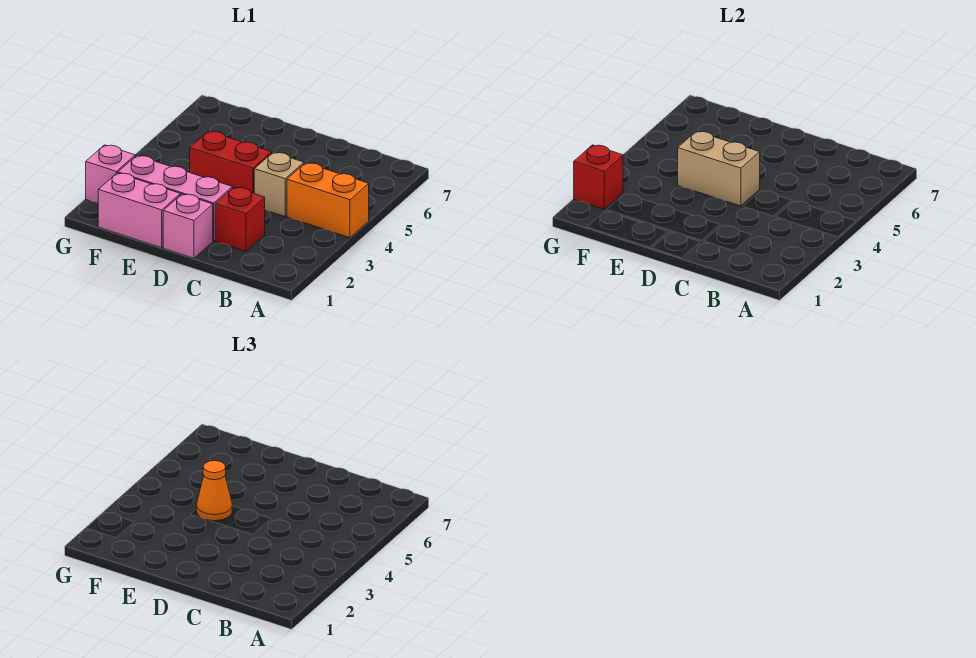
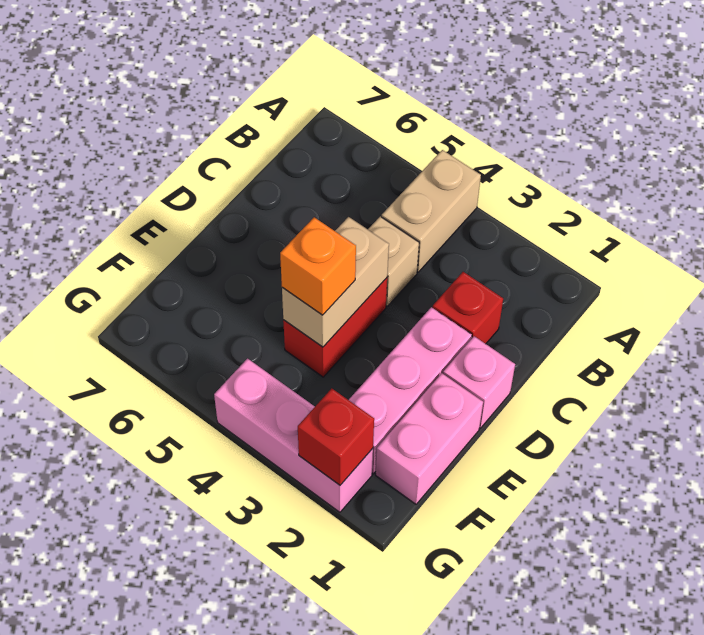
orange brick A4:B4 level 1 -> tan brick A4:B4 level 1
orange cone E4 level 3 -> orange brick E4 level 3
pink brick G2 level 1 -> pink brick G2:G4 level 1

